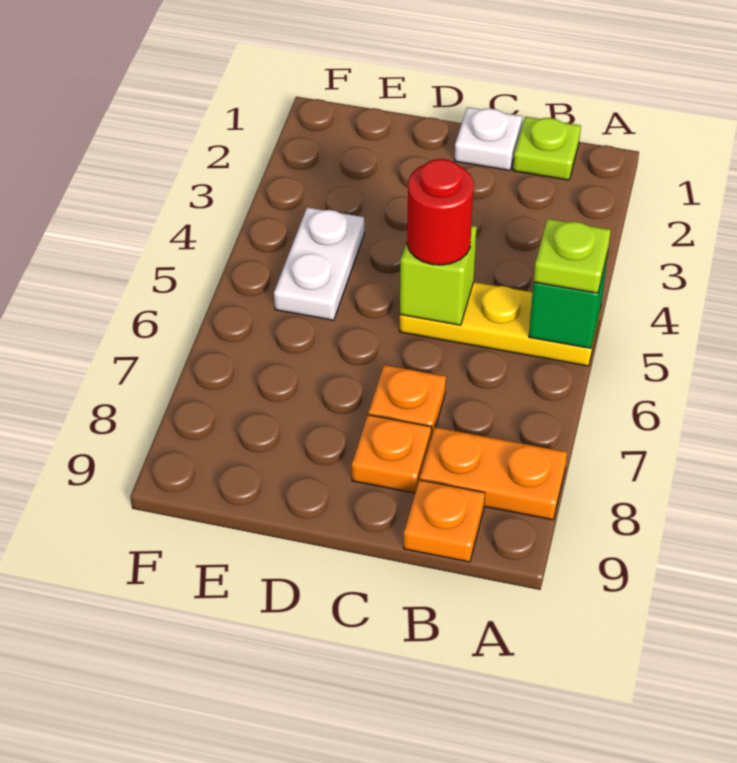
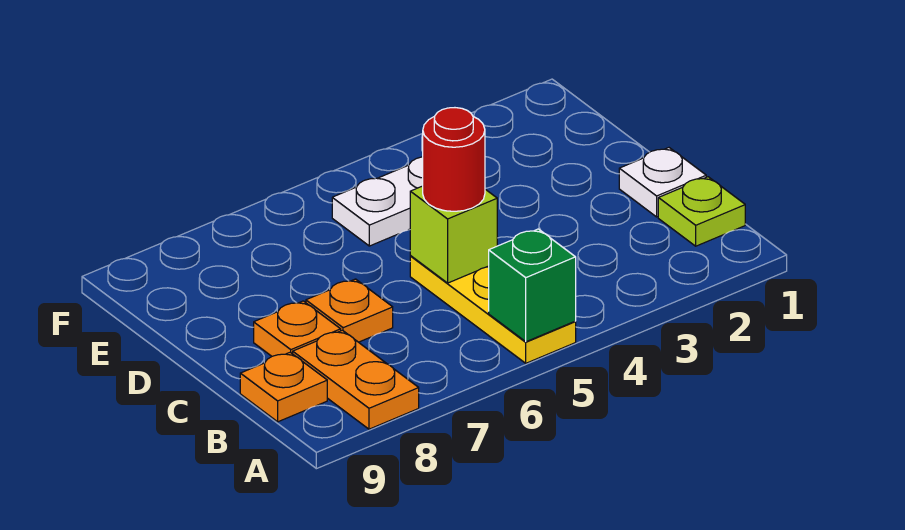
lime plate A5 level 3 -> none

